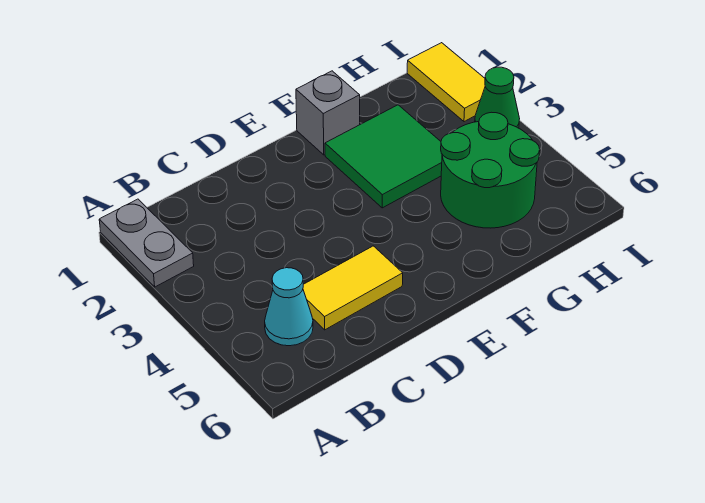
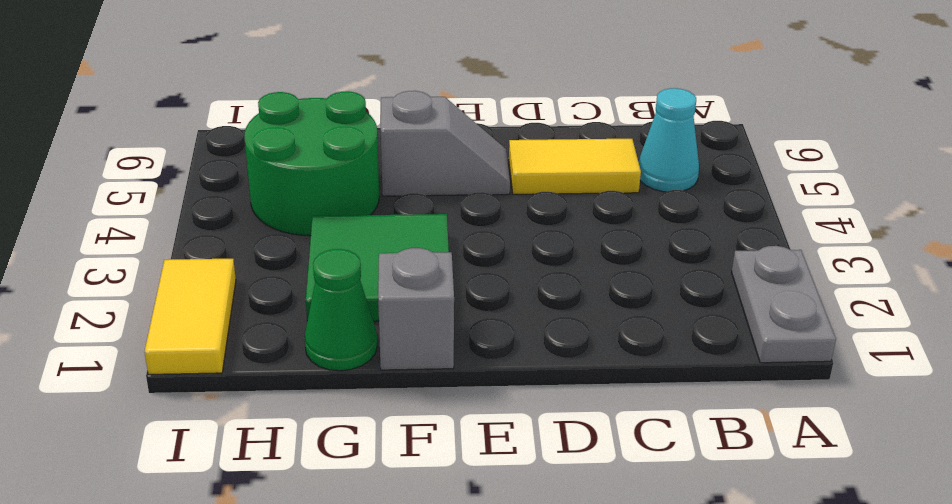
none -> grey slope E5:F5 level 1 top F
green cone I3 level 1 -> green cone G1 level 1

